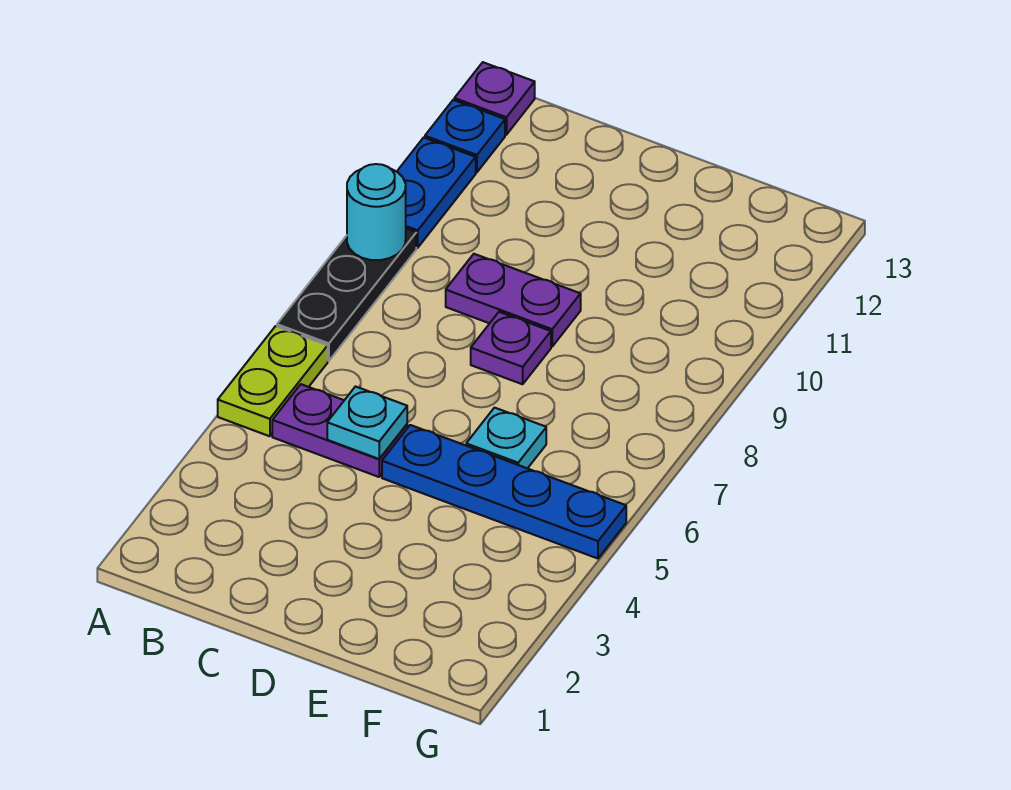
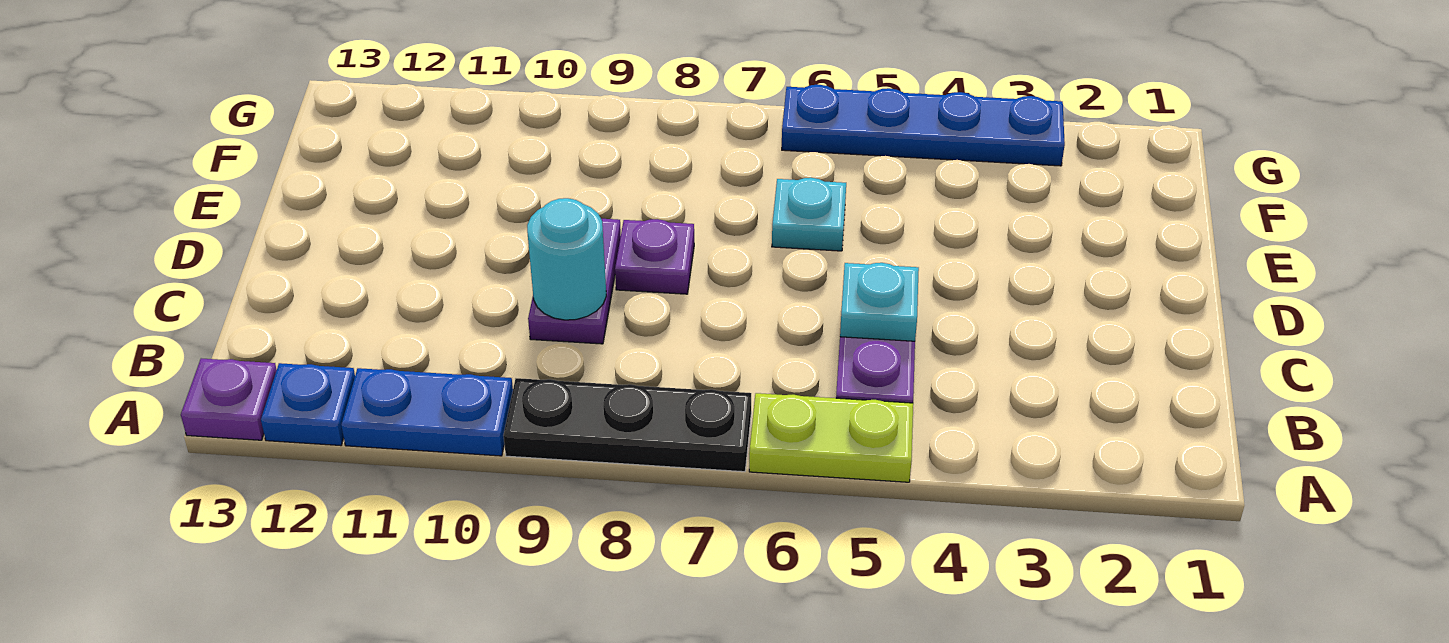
cyan round brick A9 level 2 -> cyan round brick C9 level 2
blue plate D5:G5 level 1 -> blue plate G3:G6 level 1

